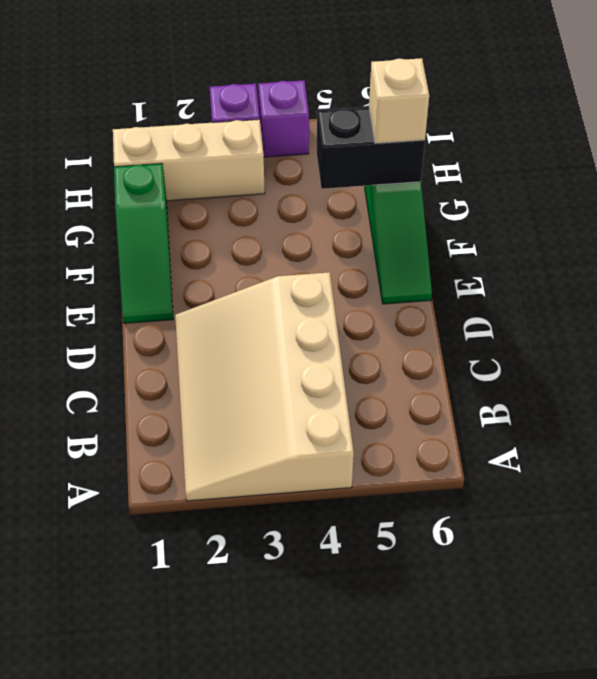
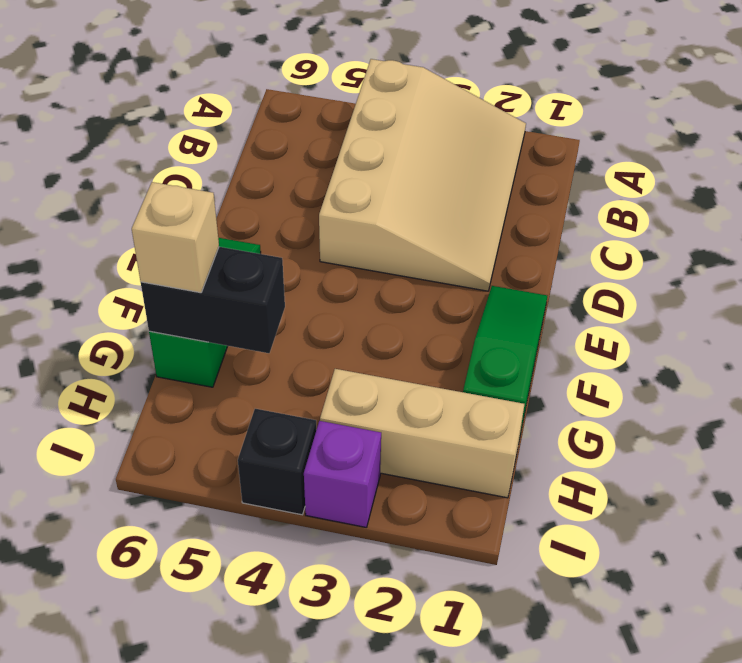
purple brick I4 level 1 -> black brick I4 level 1

